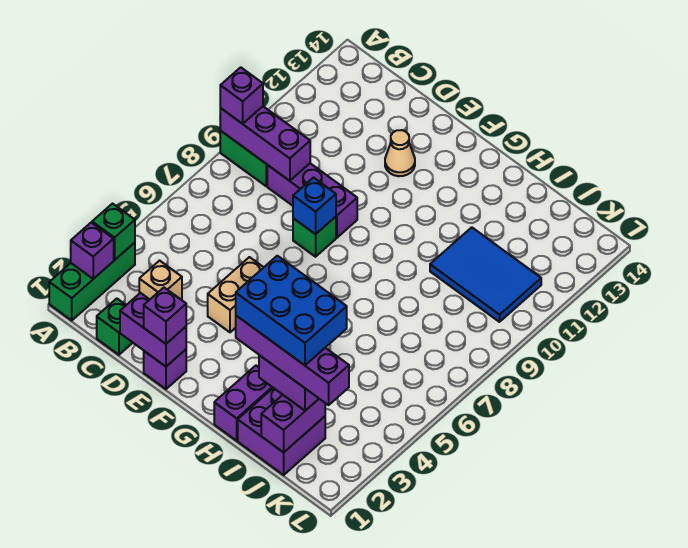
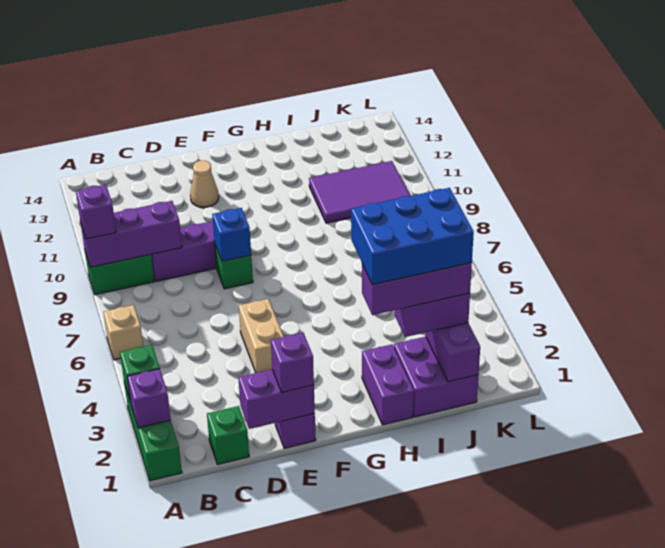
tan brick C3 level 1 -> tan brick A6 level 1
purple brick H2:K2 level 4 -> purple brick H2:J2 level 4
blue tile I10:K11 level 1 -> purple tile I10:K11 level 1

